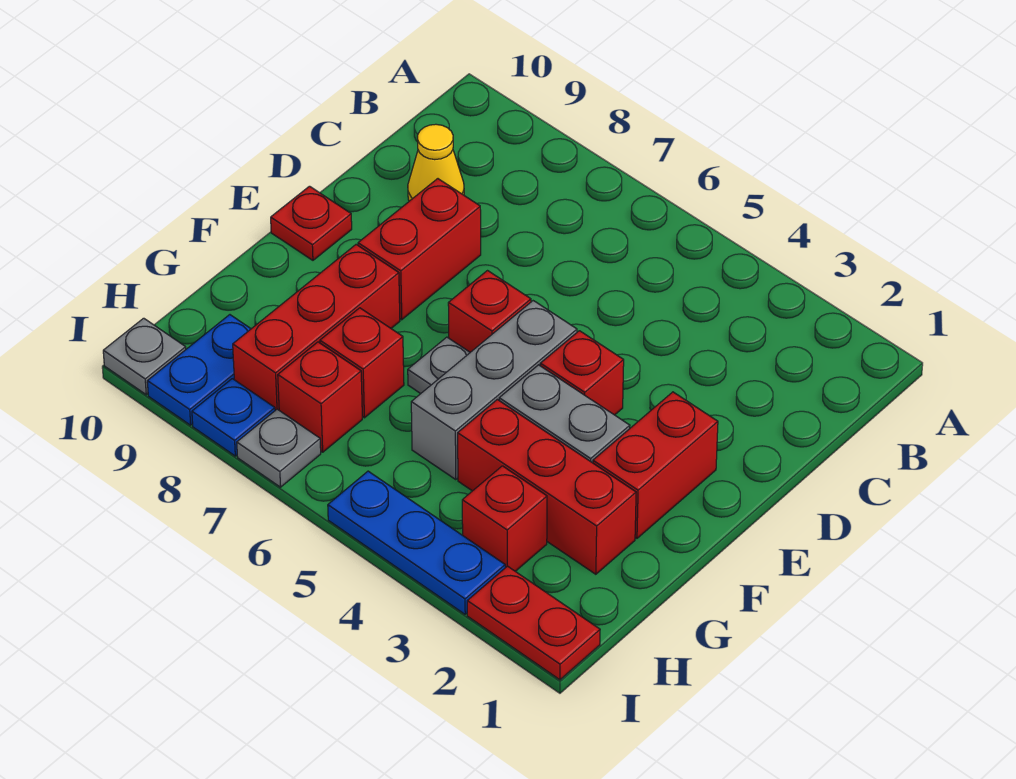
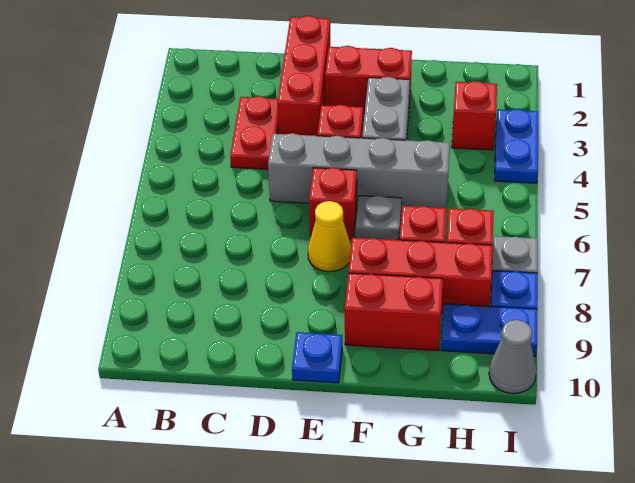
yellow cone C9 level 1 -> yellow cone E7 level 1
red brick D8:E8 level 1 -> red brick F9:G9 level 1
grey brick E5:G5 level 1 -> grey brick D5:G5 level 1
red plate E10 level 1 -> blue plate E10 level 1
red brick G2:G4 level 1 -> red brick D1:D3 level 1
red plate I1:I2 level 1 -> red plate C3:C4 level 1
blue plate I3:I5 level 1 -> blue plate I3:I4 level 1
grey plate I10 level 1 -> grey cone I10 level 1

